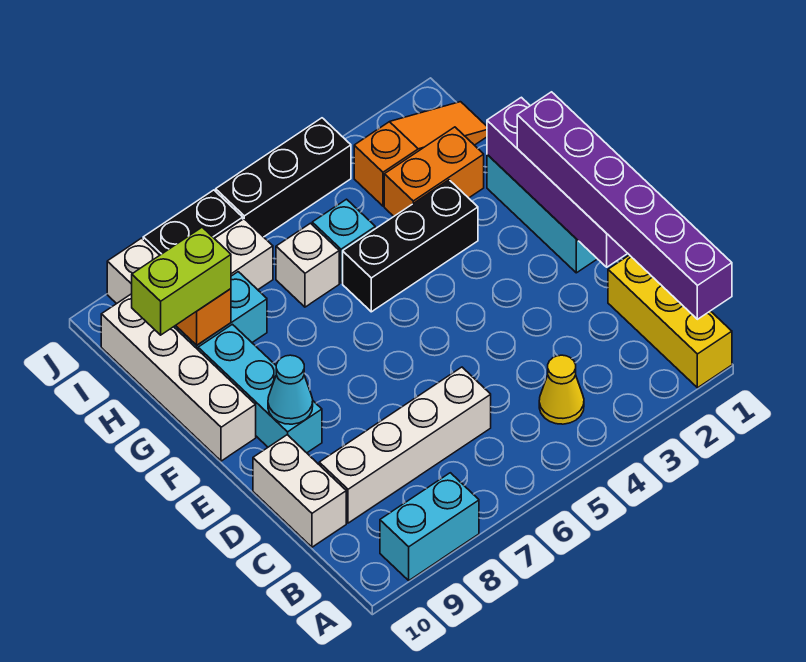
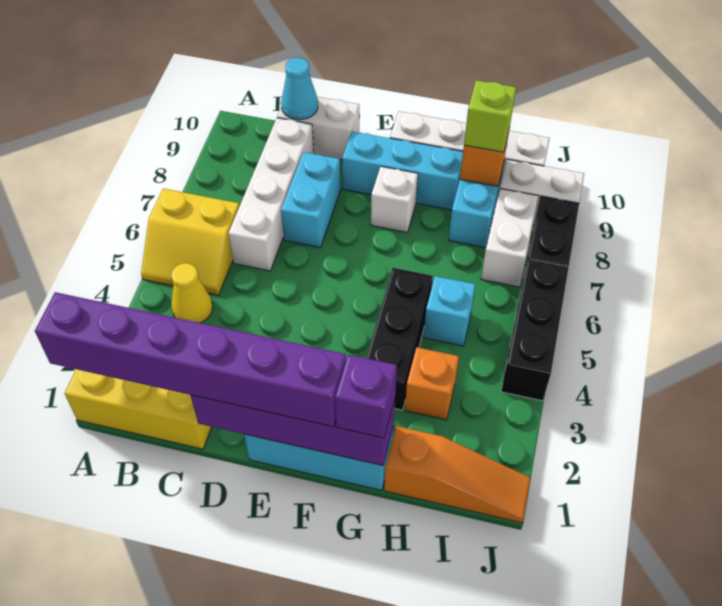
none -> yellow slope A5:B6 level 1 top 6
cyan brick A8:A9 level 1 -> cyan brick D7:D8 level 1
cyan cone E9 level 2 -> cyan cone C10 level 2
none -> purple brick G1 level 3
orange brick H2:H3 level 1 -> orange brick H3 level 1
white brick H6 level 1 -> white brick F8 level 1
lime brick H9:H10 level 3 -> lime brick H9 level 3
orange slope I1:I3 level 1 top 3 -> orange slope H1:J1 level 1 top H

